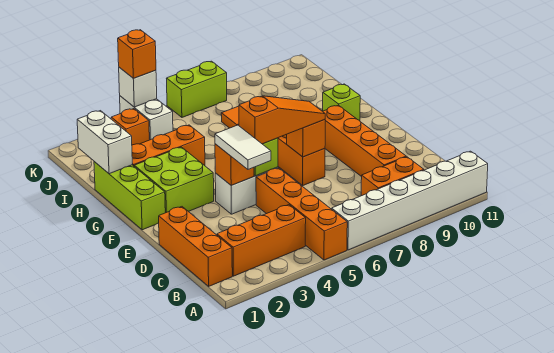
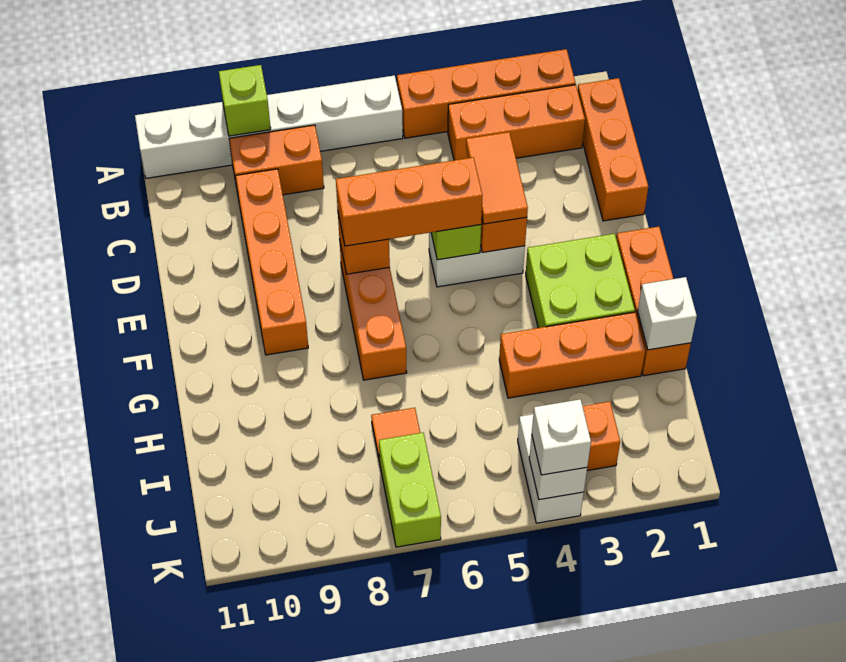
orange brick A5:D5 level 1 -> orange brick A2:A5 level 1
white tile D4:E4 level 3 -> orange tile D4:E4 level 3
orange slope E5:E7 level 3 top 5 -> orange brick E5:E7 level 3
lime brick F1:H1 level 1 -> orange brick F1:H1 level 1
lime brick G10 level 1 -> lime brick A9 level 2
white brick H1:I1 level 2 -> white brick H1 level 2
orange brick K4 level 3 -> white brick K4 level 3
lime brick K6:K7 level 1 -> lime brick J7:K7 level 1

